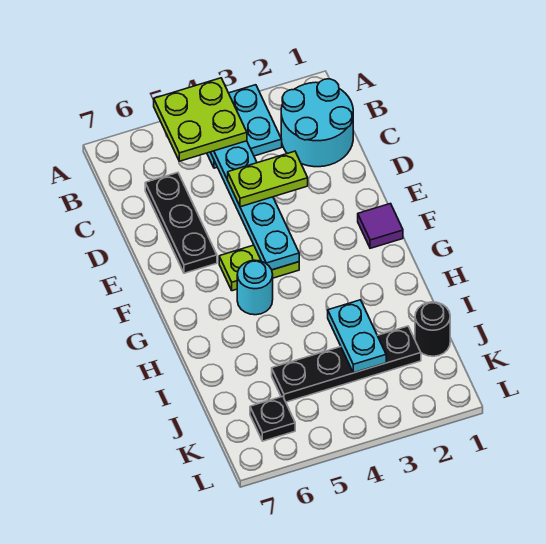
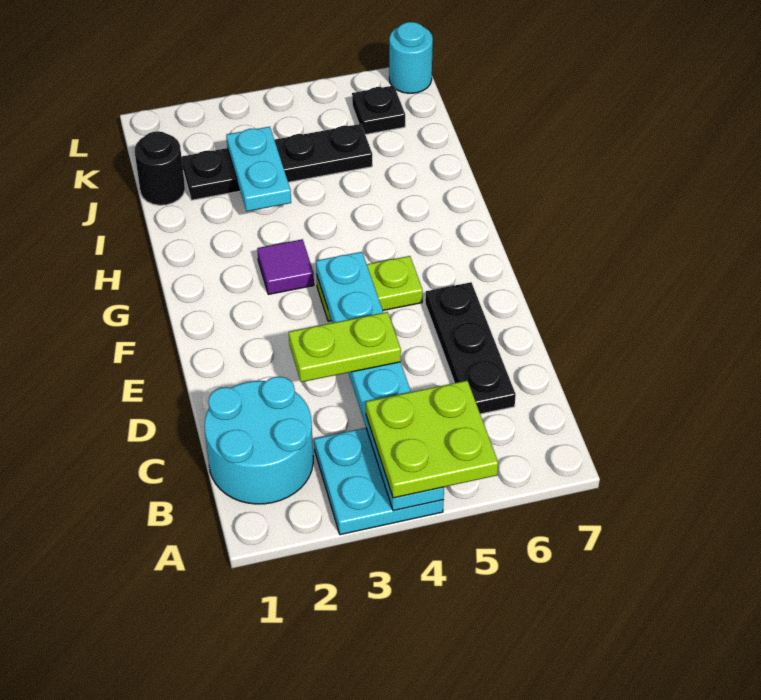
purple tile F1 level 1 -> purple tile G3 level 1
cyan round brick G5 level 1 -> cyan round brick L7 level 1

